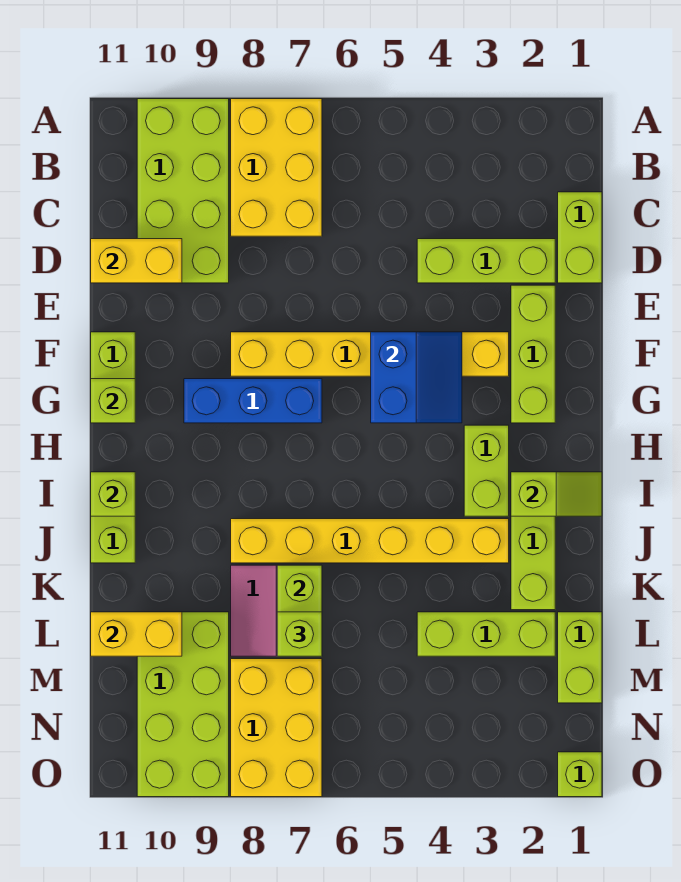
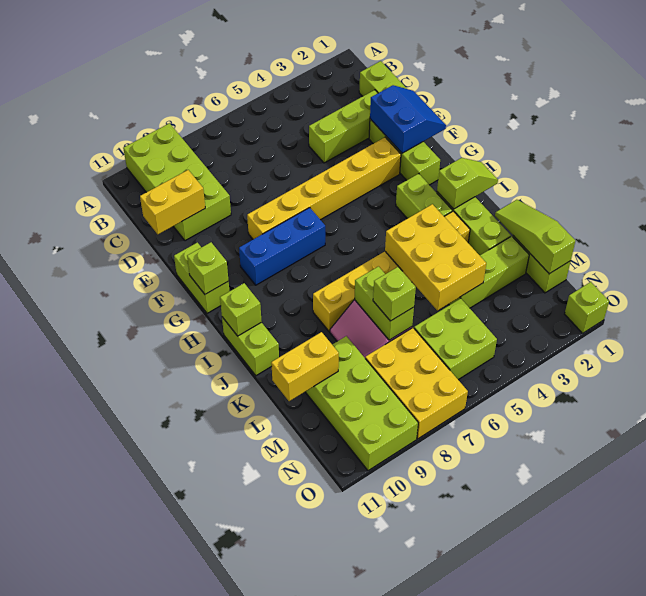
yellow brick A7:C8 level 1 -> yellow brick J4:L5 level 2
blue slope F4:G5 level 2 top 5 -> blue slope E1:F2 level 2 top 2
none -> lime slope K1:M1 level 2 top M
none -> lime brick M5:N6 level 1

